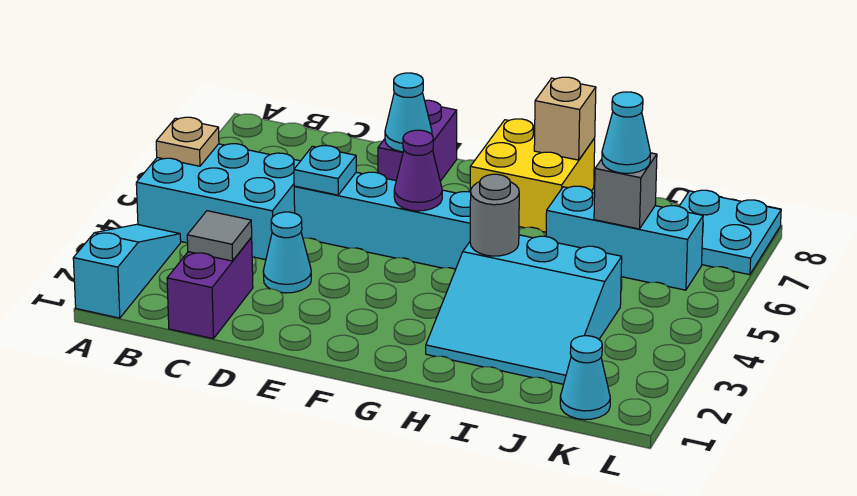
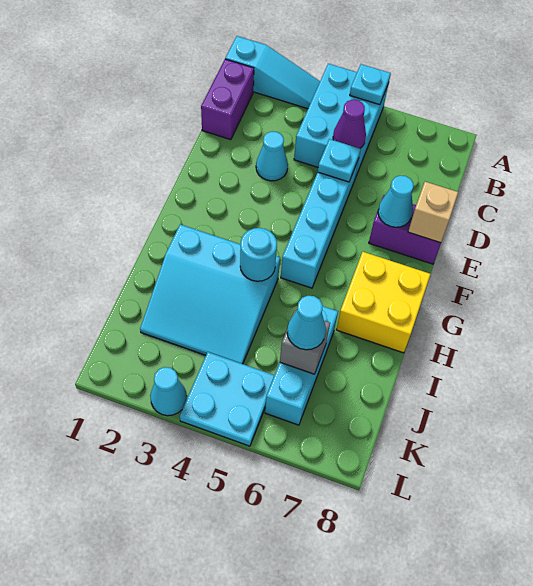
tan plate A5 level 2 -> cyan plate A5 level 2
purple brick C1:C2 level 1 -> purple brick B1:C1 level 1
grey tile C2 level 2 -> none
purple cone F5 level 2 -> purple cone C5 level 2
cyan slope H2:J4 level 1 top 4 -> cyan slope H2:J4 level 1 top H
grey round brick H4 level 2 -> cyan round brick H4 level 2
tan brick H8 level 2 -> tan brick E8 level 2
cyan cone K1 level 1 -> cyan cone L3 level 1
cyan plate K7:L8 level 1 -> cyan plate K4:L5 level 1

